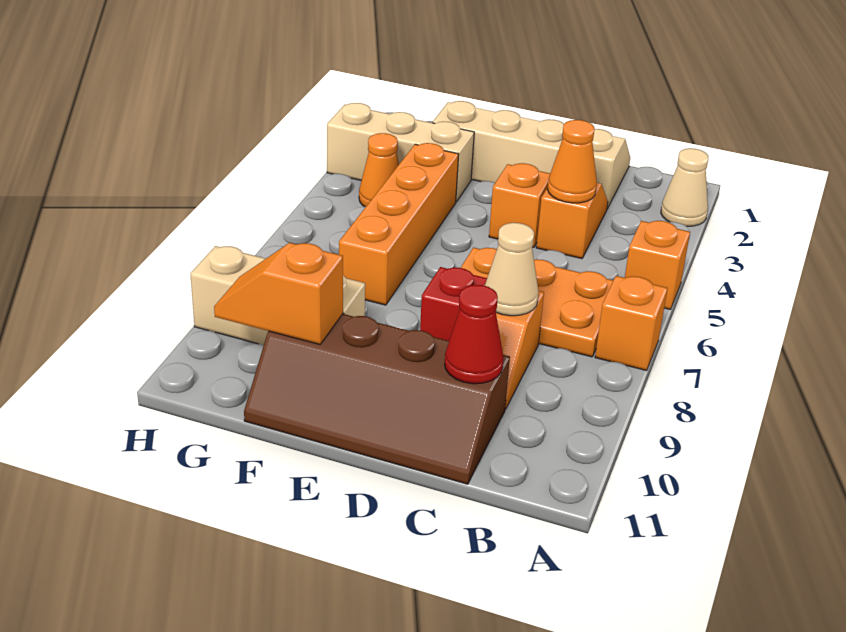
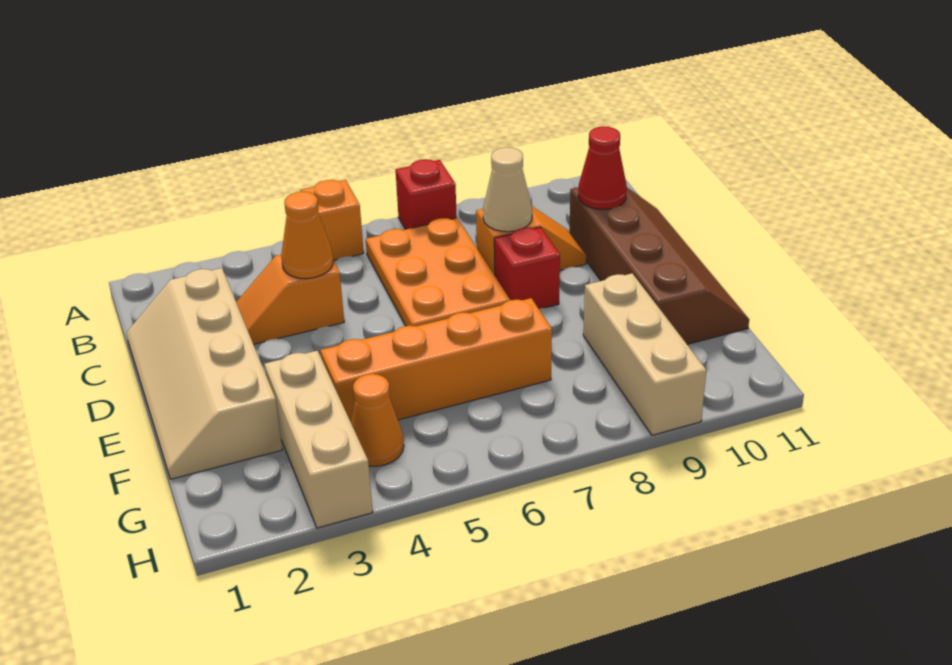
tan cone A2 level 1 -> none
orange brick A7 level 1 -> red brick A7 level 1
orange brick D4 level 1 -> none
orange slope F10:G10 level 2 top F -> none

